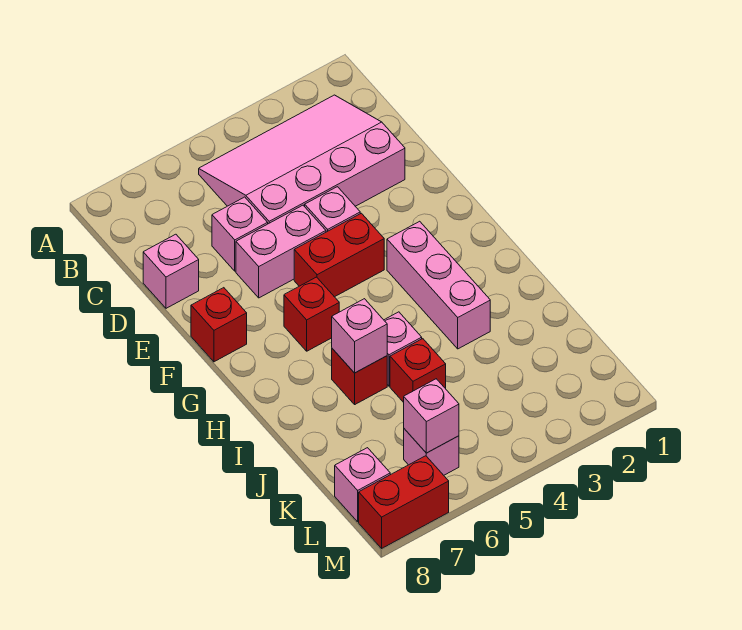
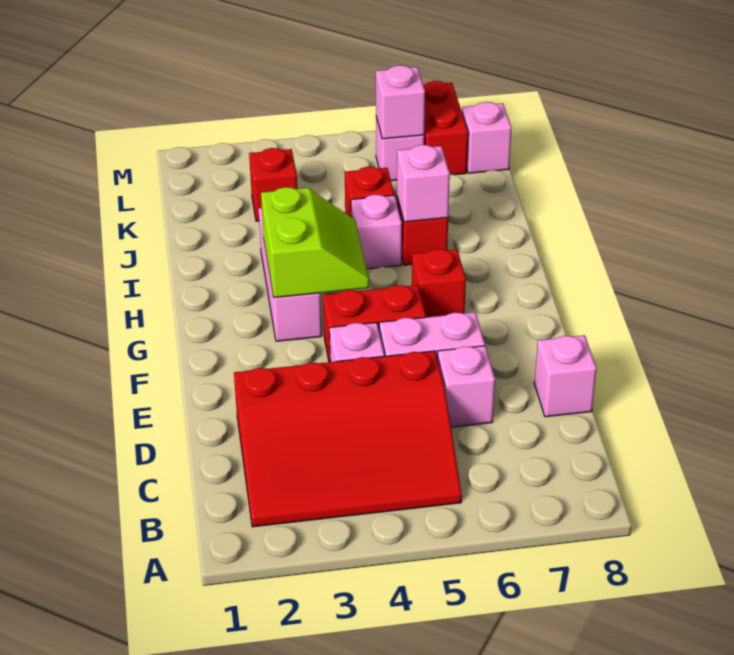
pink slope B2:D5 level 1 top D -> red slope B2:D5 level 1 top D
red brick F8 level 1 -> red brick K3 level 1
none -> lime slope G3:H4 level 2 top 3
red brick M7:M8 level 1 -> red brick L7:M7 level 1

